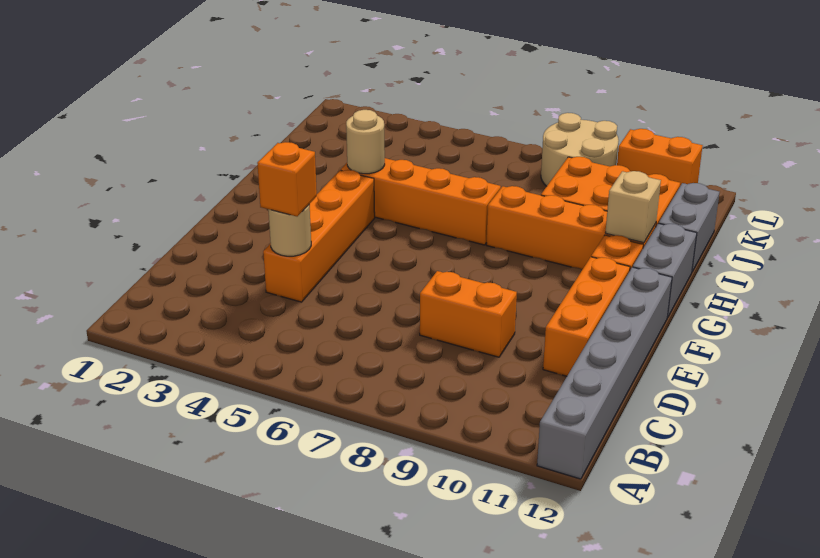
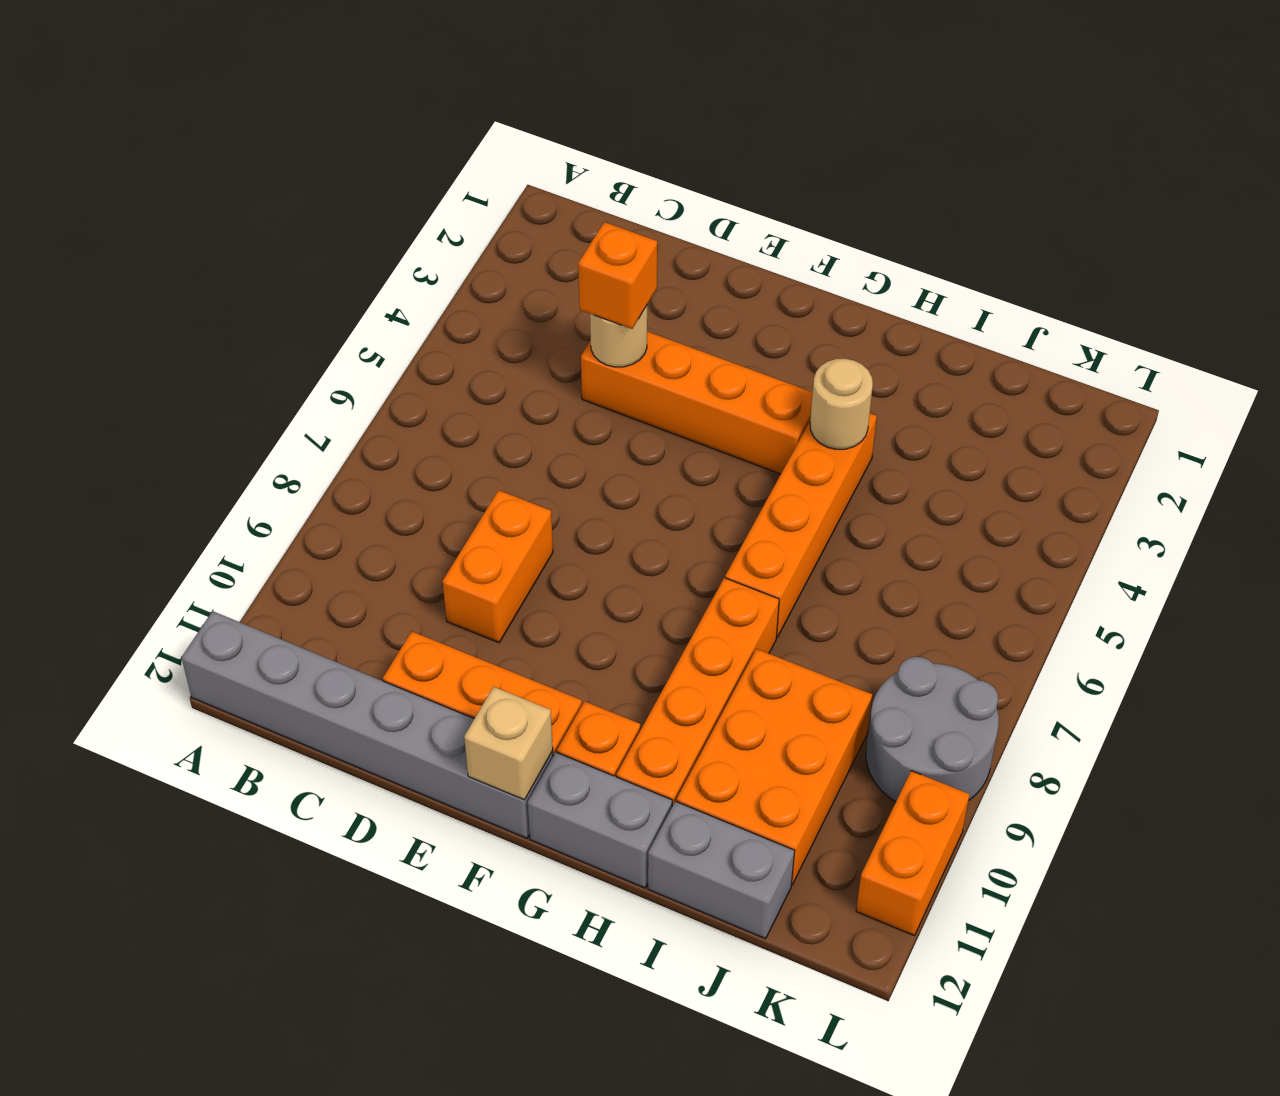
tan brick H11 level 2 -> tan brick F12 level 2
tan round brick K8:L9 level 1 -> grey round brick K8:L9 level 1

